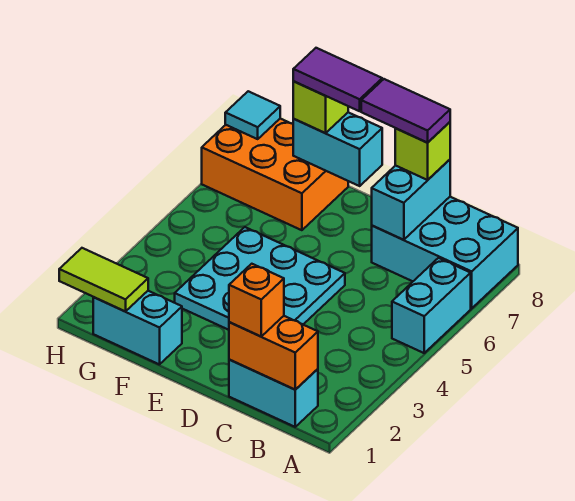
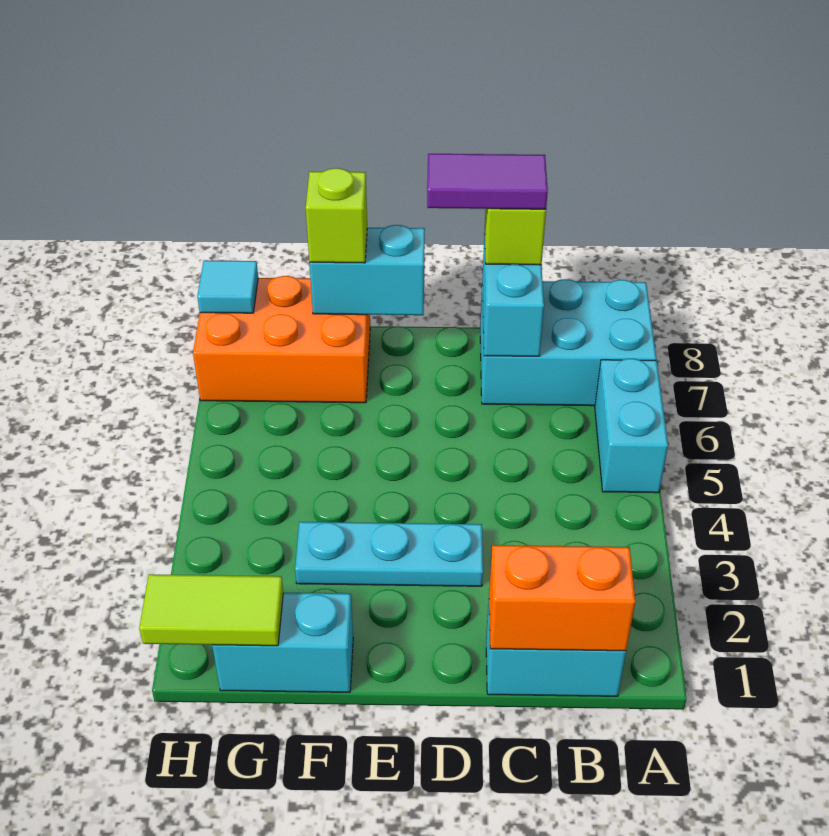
orange brick C1 level 3 -> none
cyan plate D3:F5 level 1 -> cyan plate D3:F3 level 1
purple tile E8:F8 level 4 -> none

